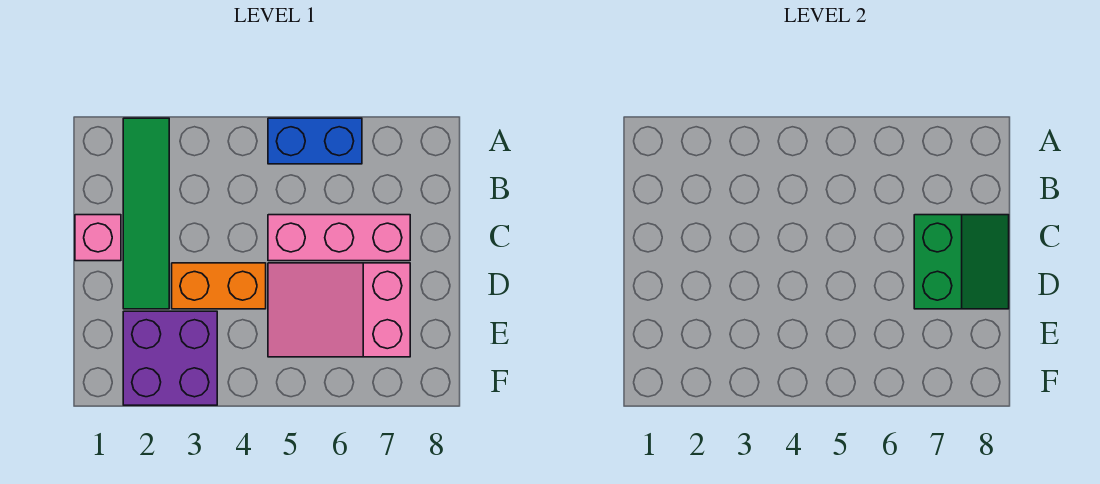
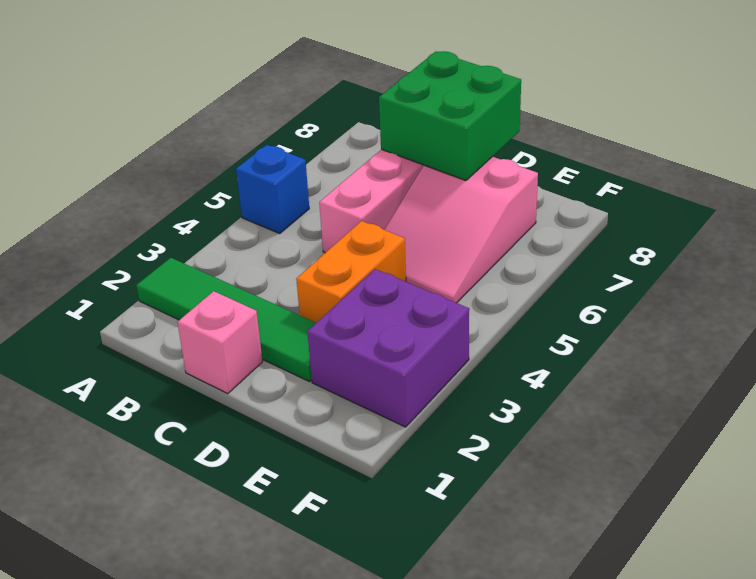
blue brick A5:A6 level 1 -> blue brick A5 level 1
green slope C7:D8 level 2 top 7 -> green brick C7:D8 level 2

